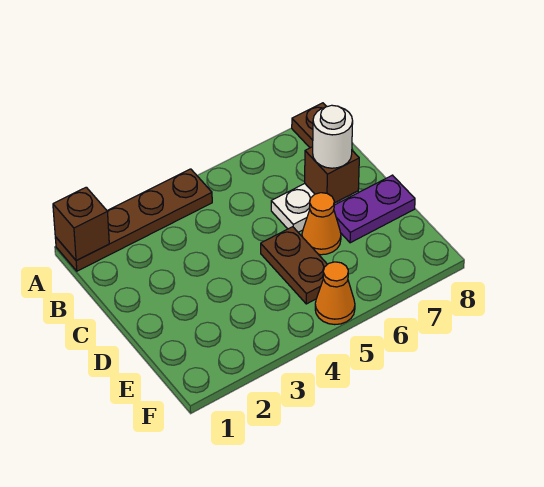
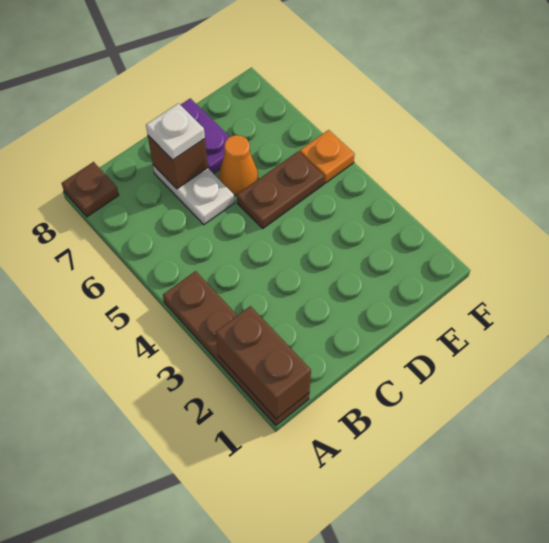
brown brick A1 level 2 -> brown brick A1:A2 level 2
white round brick C7 level 3 -> white plate C7 level 3
orange cone F5 level 1 -> orange plate F5 level 1

